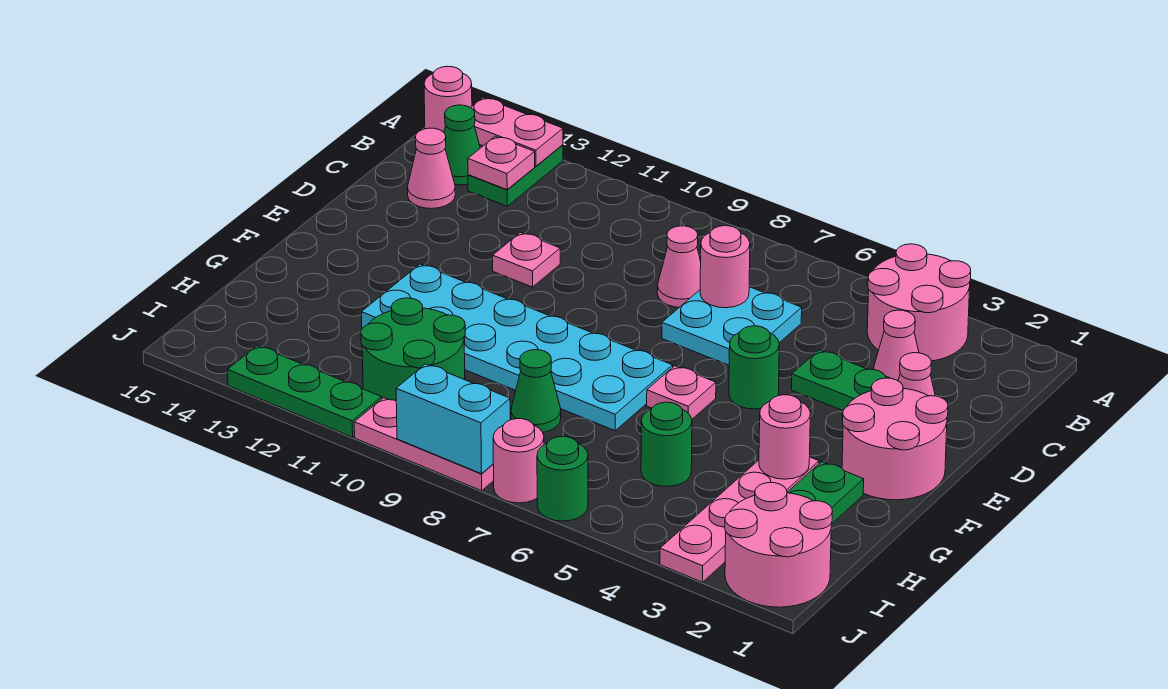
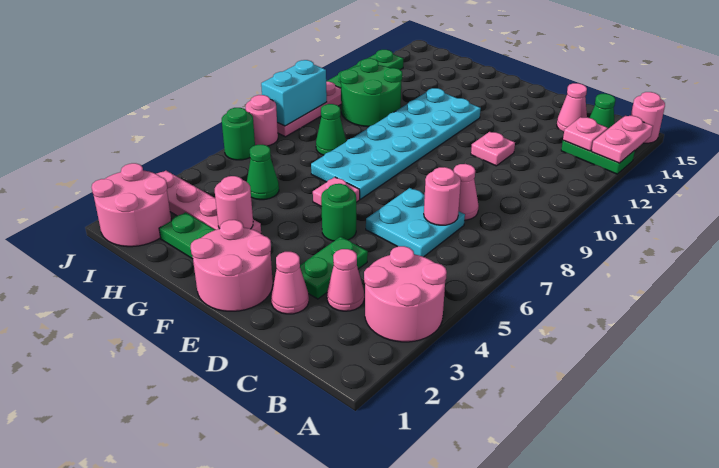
green round brick H5 level 1 -> green cone H5 level 1

